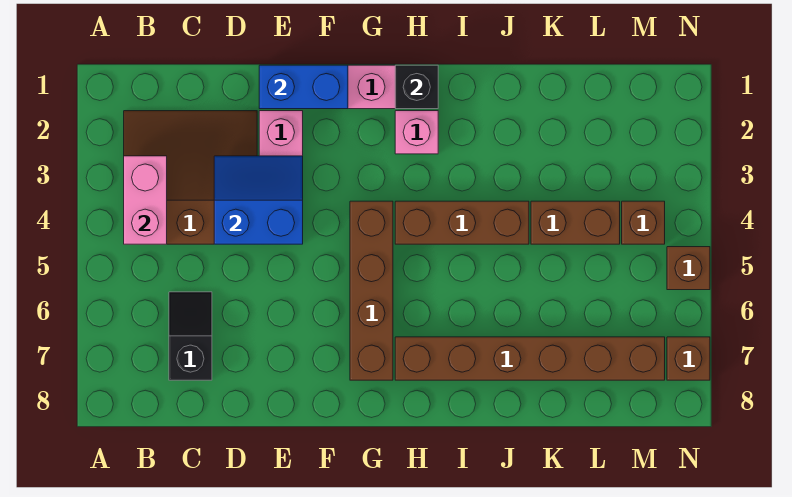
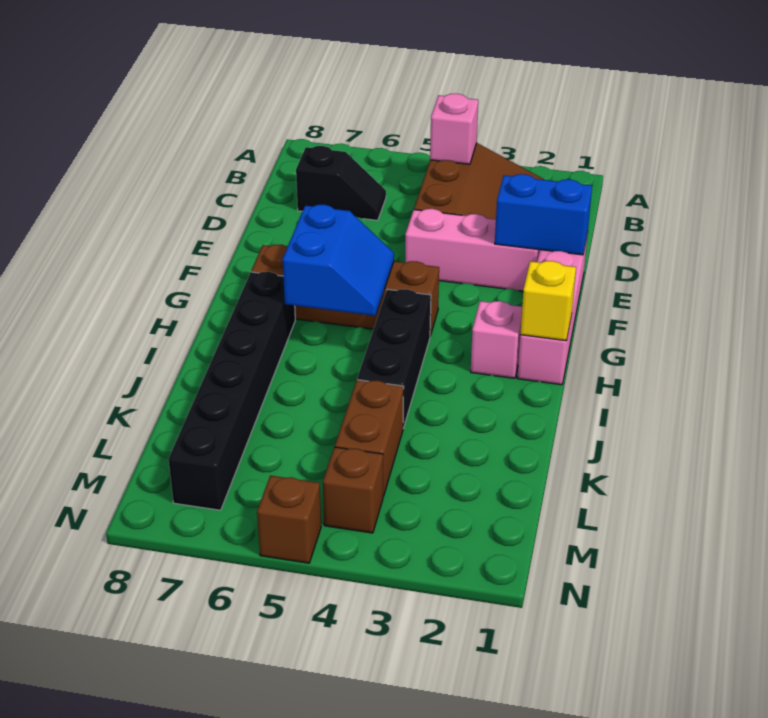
pink brick B3:B4 level 2 -> pink brick B4 level 2
blue slope D3:E4 level 2 top 4 -> blue slope G5:H6 level 2 top 6
blue brick E1:F1 level 2 -> blue brick E1:E2 level 2
black brick H1 level 2 -> yellow brick H1 level 2
brown brick H4:J4 level 1 -> black brick H4:J4 level 1
brown brick H7:M7 level 1 -> black brick H7:M7 level 1
brown brick N7 level 1 -> none

